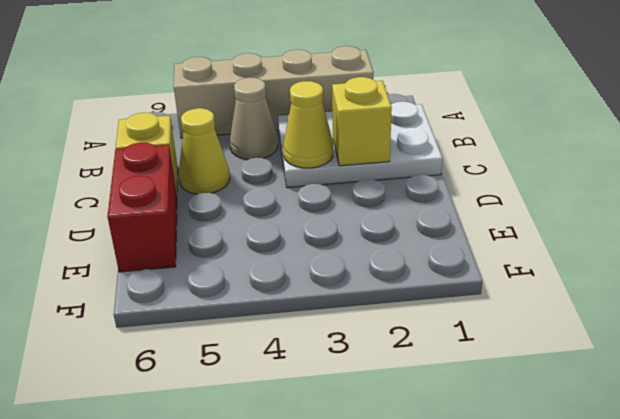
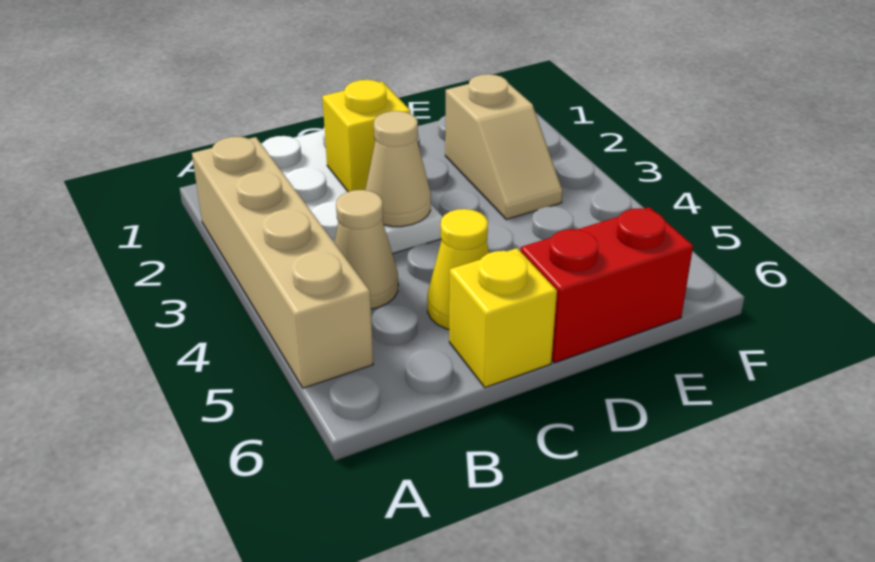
yellow cone C3 level 2 -> tan cone C3 level 2
none -> tan slope E2:E3 level 1 top 2

